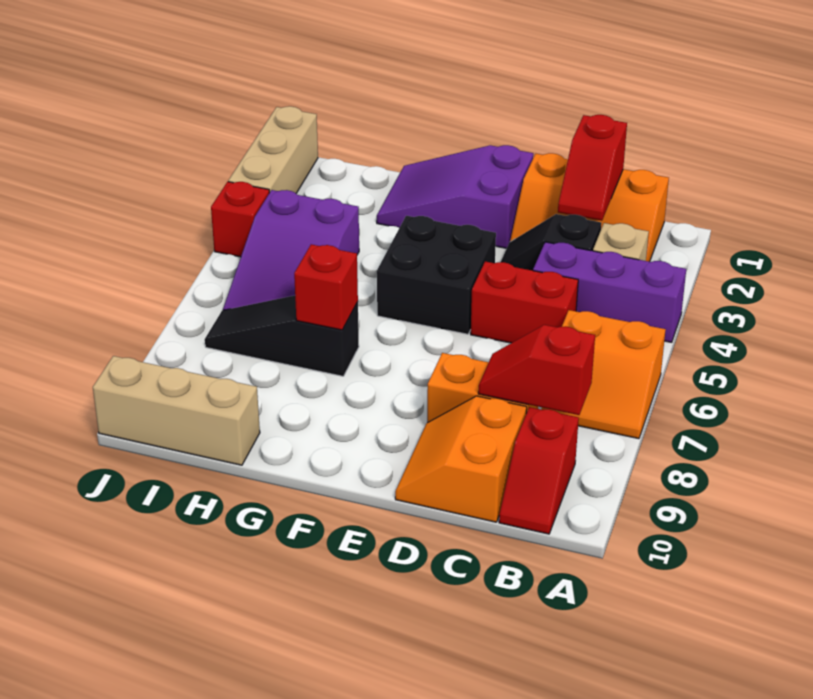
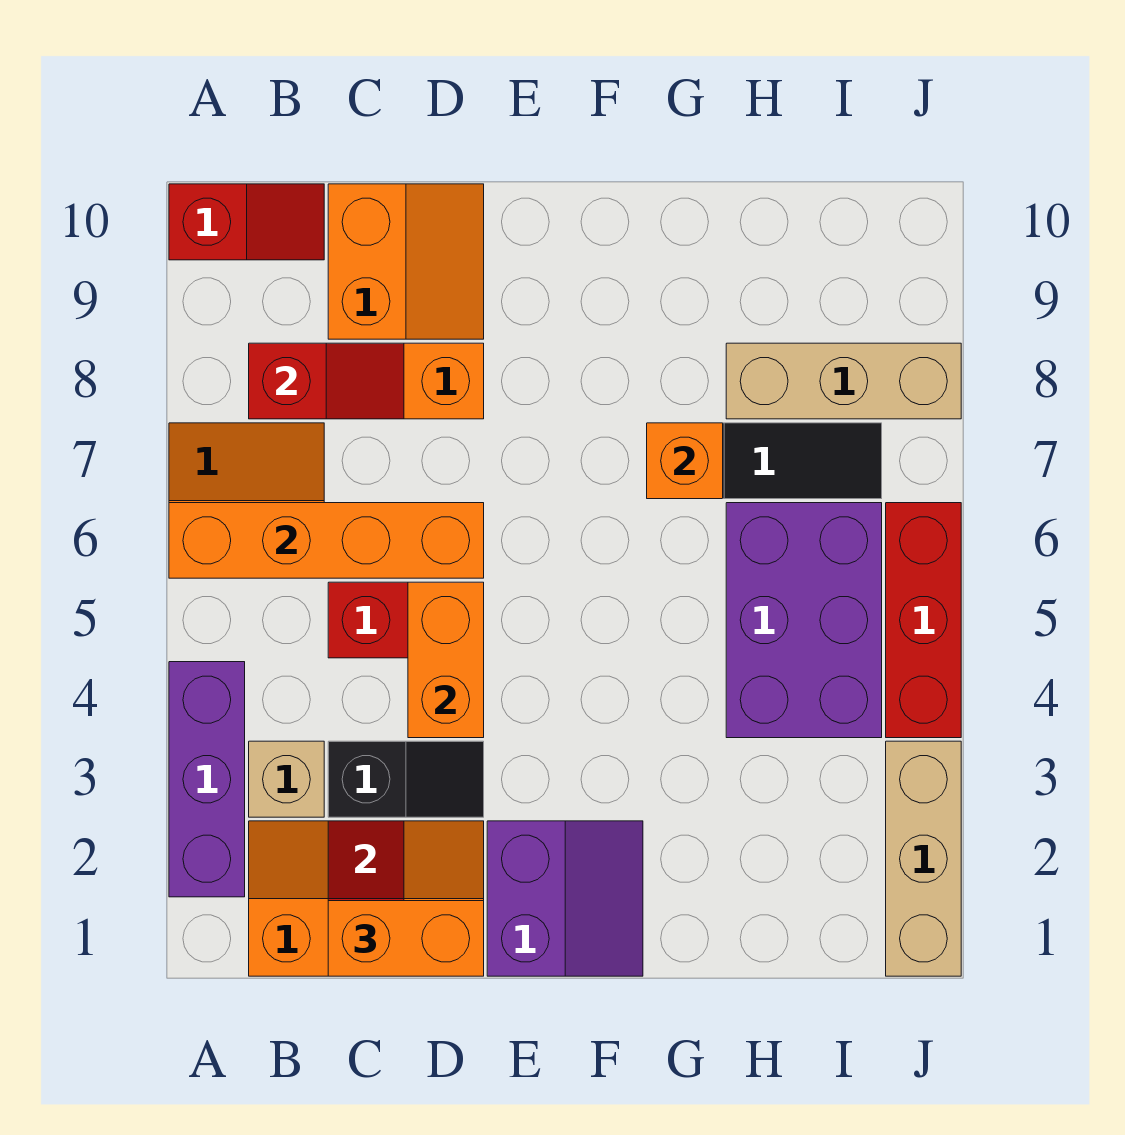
purple brick A4:C4 level 1 -> purple brick A2:A4 level 1
none -> orange brick A6:D6 level 2
red slope B9:B10 level 1 top 9 -> red slope A10:B10 level 1 top A
none -> orange brick C1:D1 level 3
none -> orange brick D4:D5 level 2
purple slope E1:G2 level 1 top E -> purple slope E1:F2 level 1 top E
black brick E4:F5 level 1 -> none
red brick G7 level 2 -> orange brick G7 level 2
purple slope H4:I6 level 1 top 4 -> purple brick H4:I6 level 1
tan brick H10:J10 level 1 -> tan brick H8:J8 level 1
red brick J4 level 1 -> red brick J4:J6 level 1

